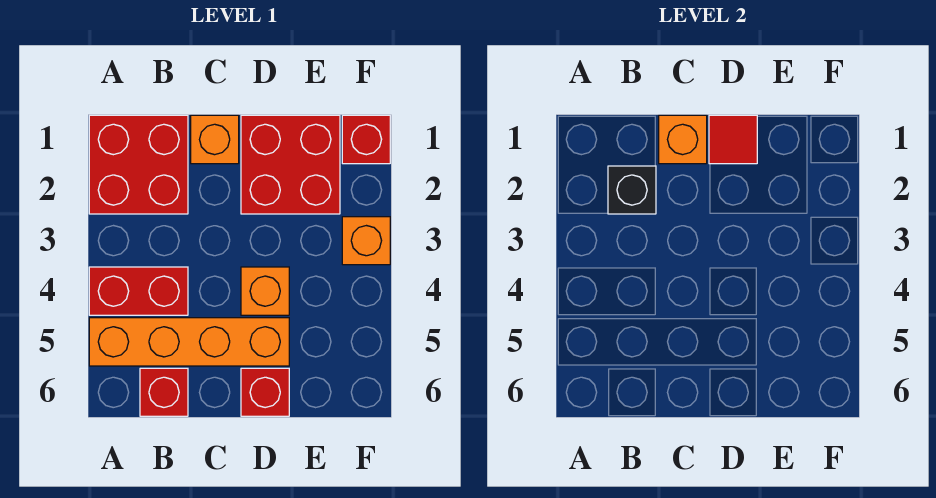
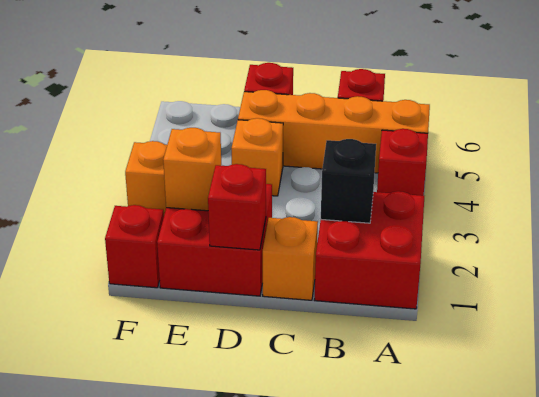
red brick A4:B4 level 1 -> red brick A4 level 1
orange brick C1 level 2 -> orange brick E2 level 2
red tile D1 level 2 -> red brick D1 level 2

